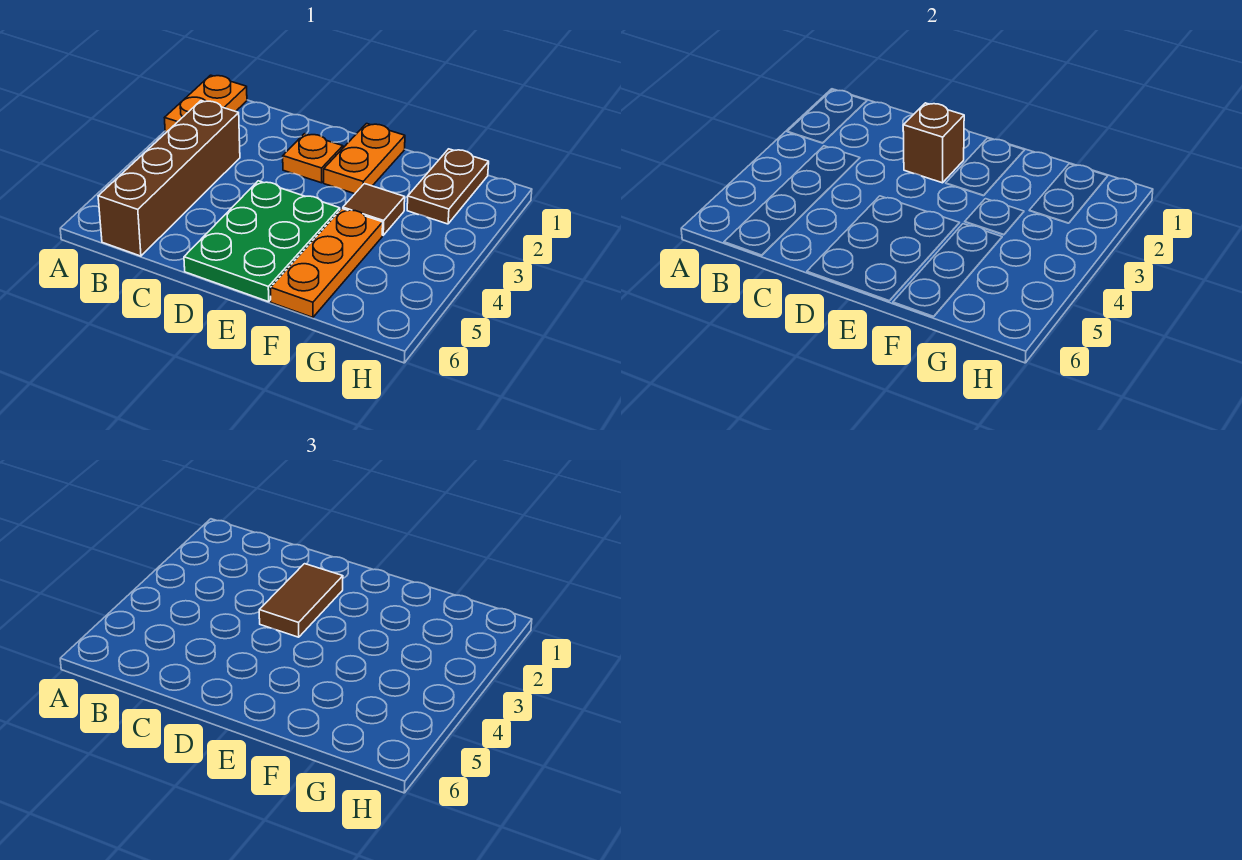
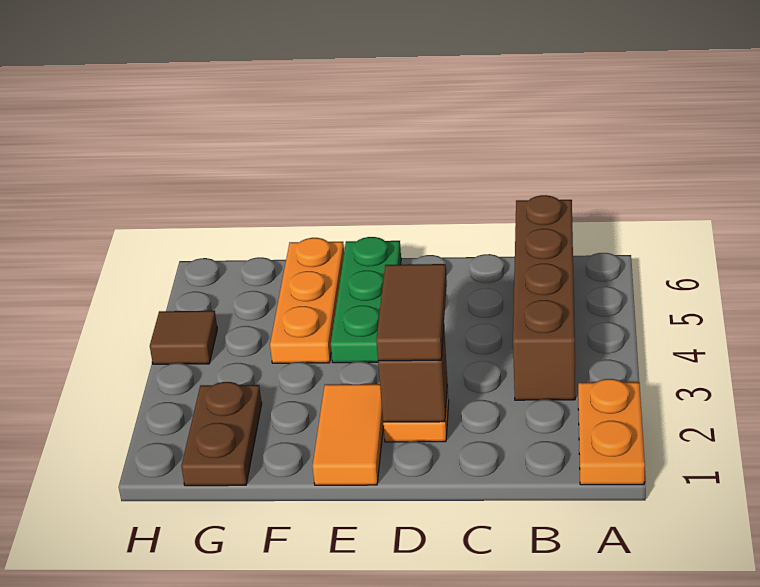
green plate D4:E6 level 1 -> green plate E4:E6 level 1
orange plate E1:E2 level 1 -> orange tile E1:E2 level 1
brown tile F3 level 1 -> brown tile H4 level 1

